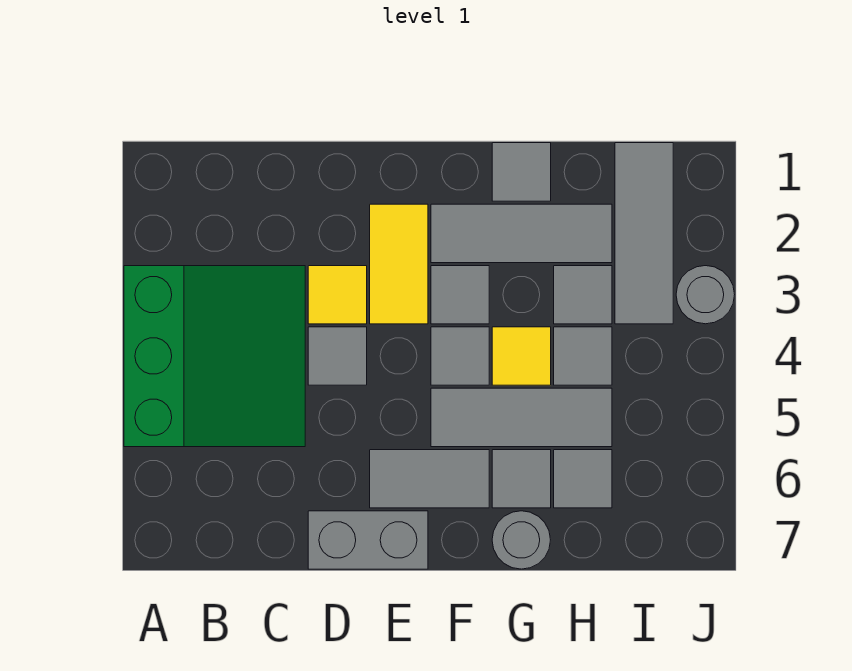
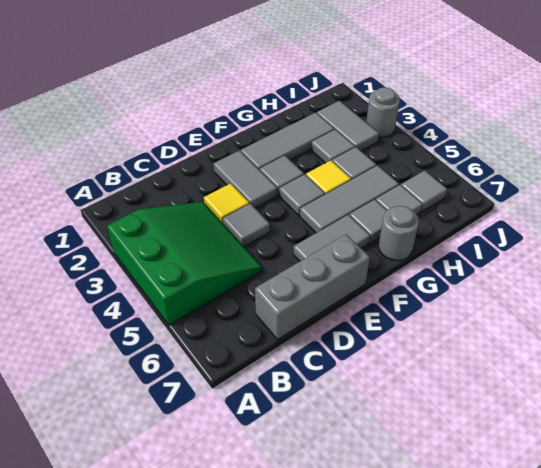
grey brick D7:E7 level 1 -> grey brick C7:E7 level 1
yellow tile E2:E3 level 1 -> grey tile E2:E3 level 1
grey tile G1 level 1 -> grey tile I6 level 1
grey tile I1:I3 level 1 -> grey tile I2:I3 level 1

